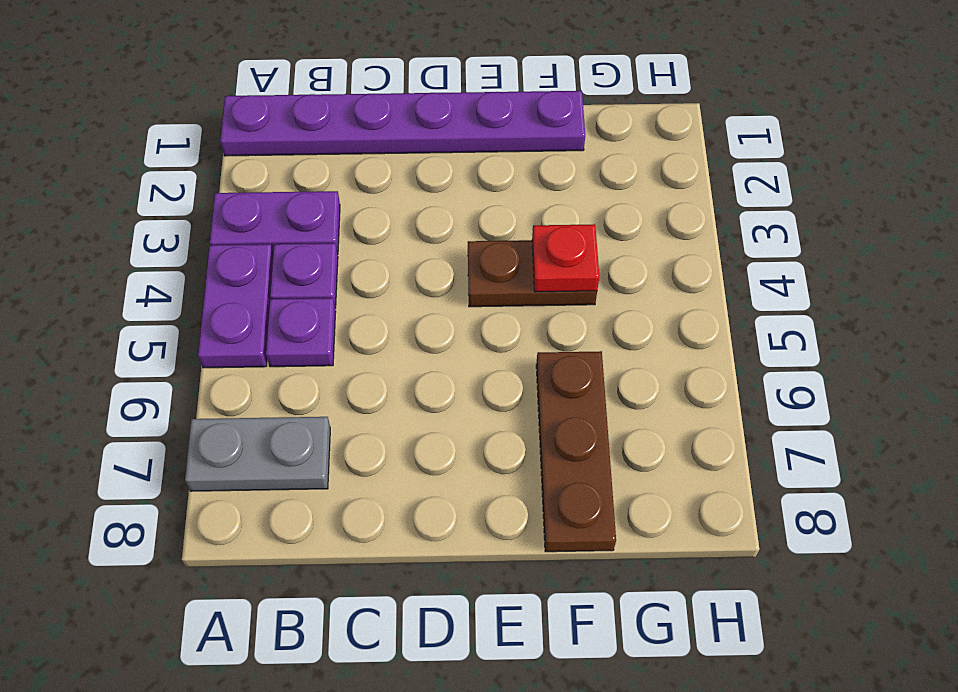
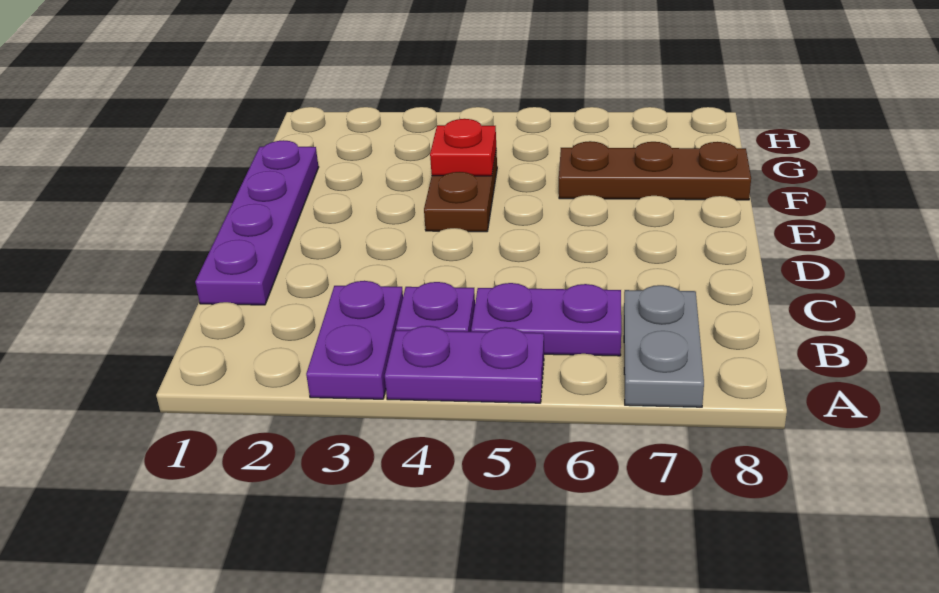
purple plate A1:F1 level 1 -> purple plate C1:F1 level 1
purple plate B5 level 1 -> purple plate B5:B6 level 1

